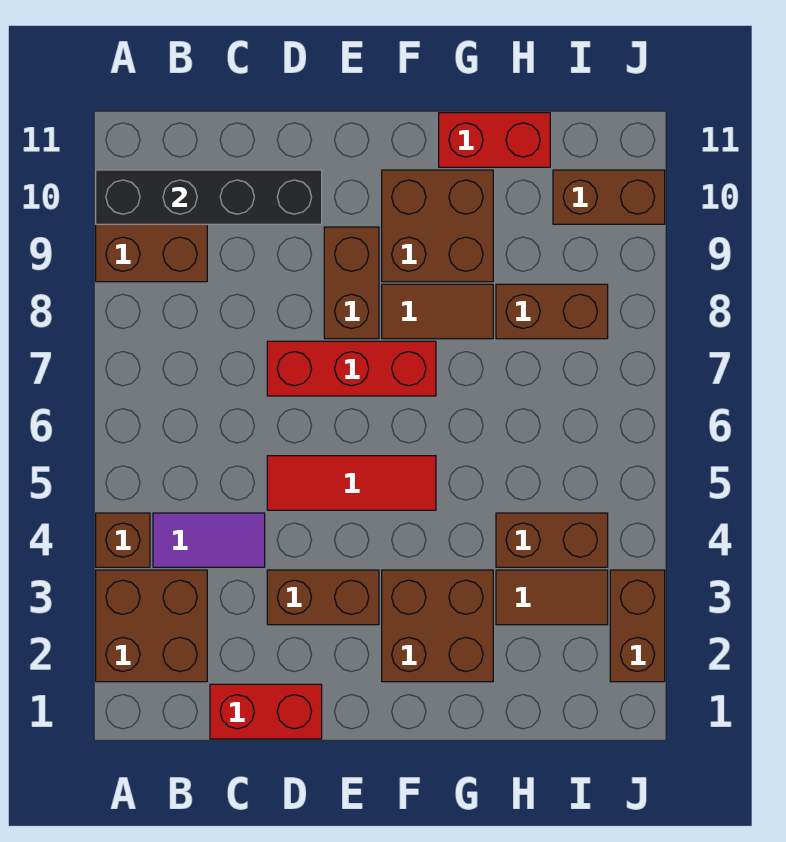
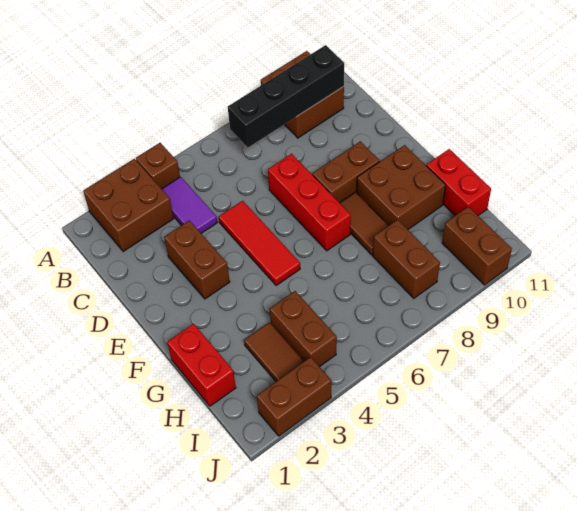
black brick A10:D10 level 2 -> black brick B7:B10 level 2
red brick C1:D1 level 1 -> red brick G1:H1 level 1
brown brick F2:G3 level 1 -> none

